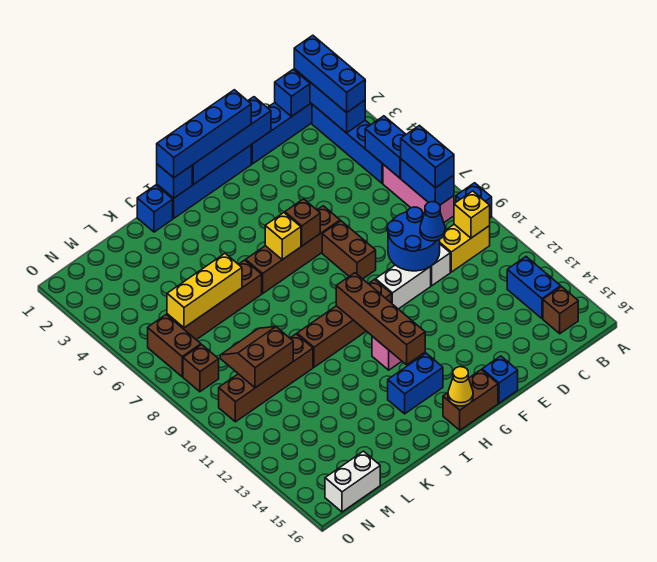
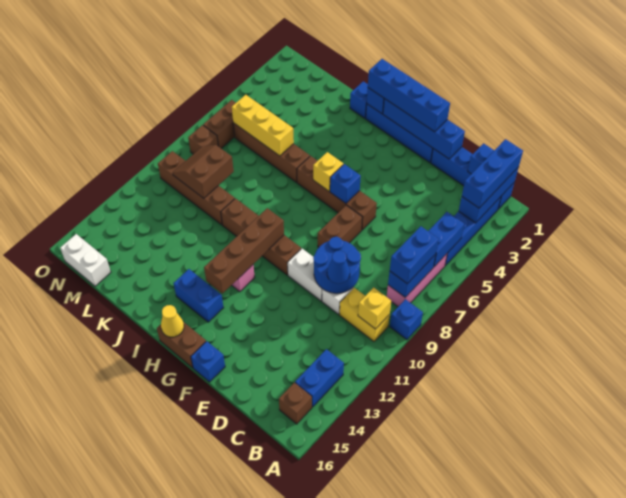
brown brick G6 level 2 -> blue brick G6 level 2
brown slope L9:M10 level 2 top 10 -> brown slope L9:M10 level 2 top L

